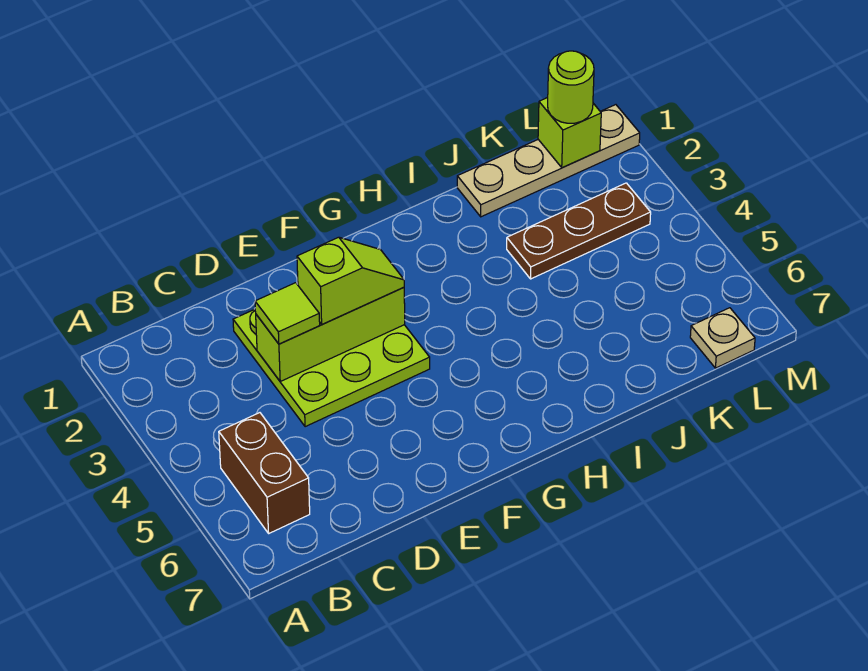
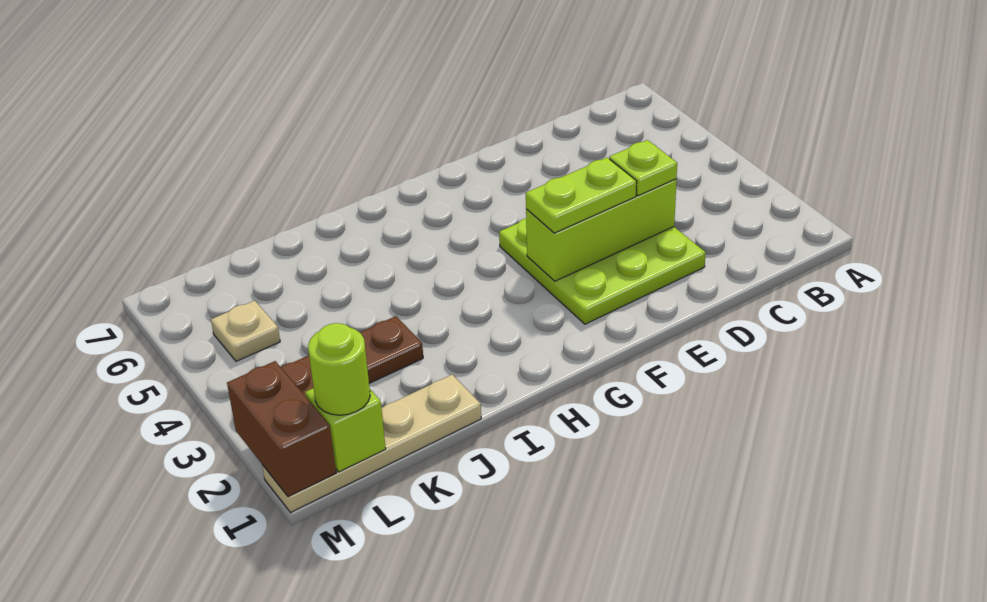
brown brick B5:B6 level 1 -> brown brick M1:M2 level 2
lime tile D3 level 3 -> lime plate D3 level 3
lime slope E3:F3 level 3 top E -> lime plate E3:F3 level 3
tan plate L7 level 1 -> tan plate L5 level 1

